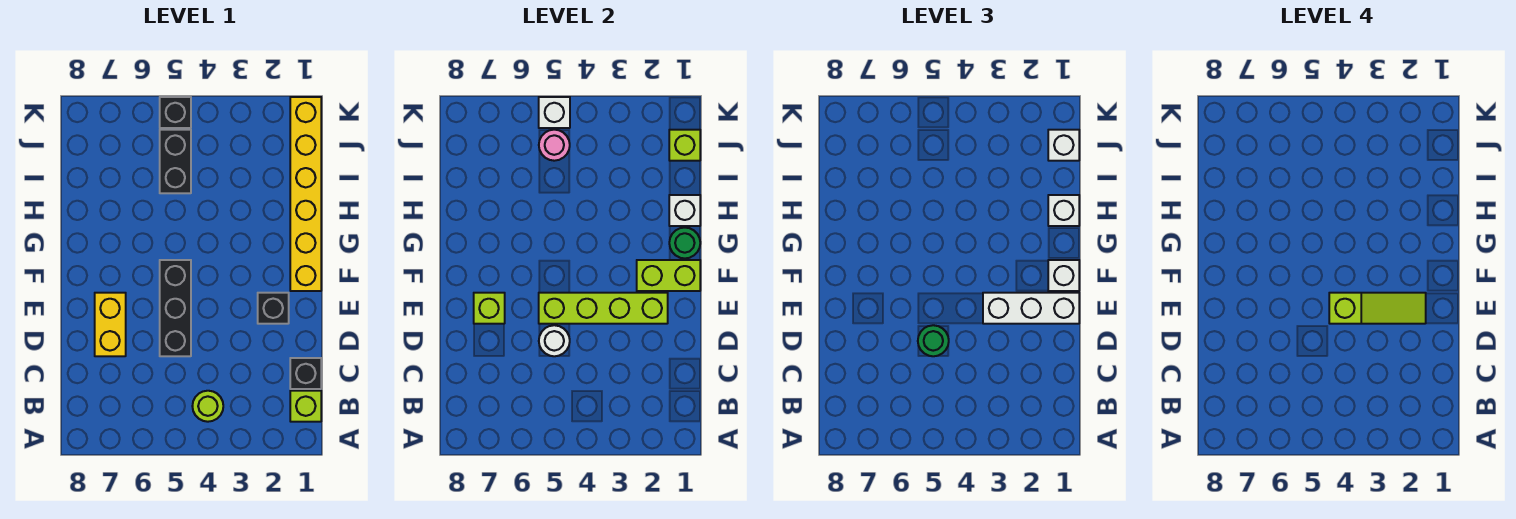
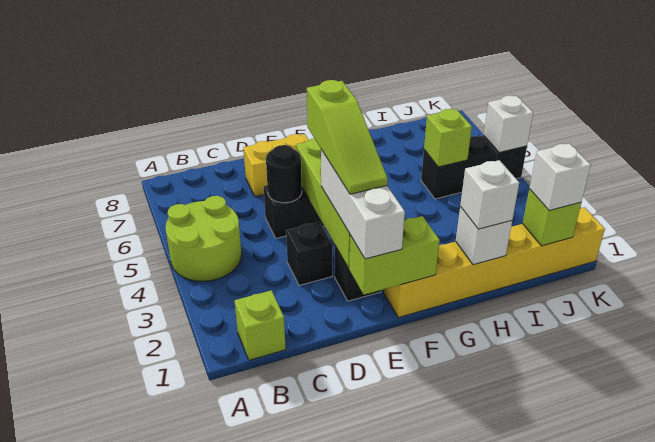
lime round brick B4 level 1 -> lime round brick A4:B5 level 1
black brick C1 level 1 -> black brick D3 level 1
white round brick D5 level 2 -> black round brick D5 level 2
green round brick D5 level 3 -> none
lime brick E7 level 2 -> lime brick I5 level 2
lime brick F1:F2 level 2 -> lime brick E1:F1 level 2
white brick F1 level 3 -> none
green round brick G1 level 2 -> none
pink round brick J5 level 2 -> none

